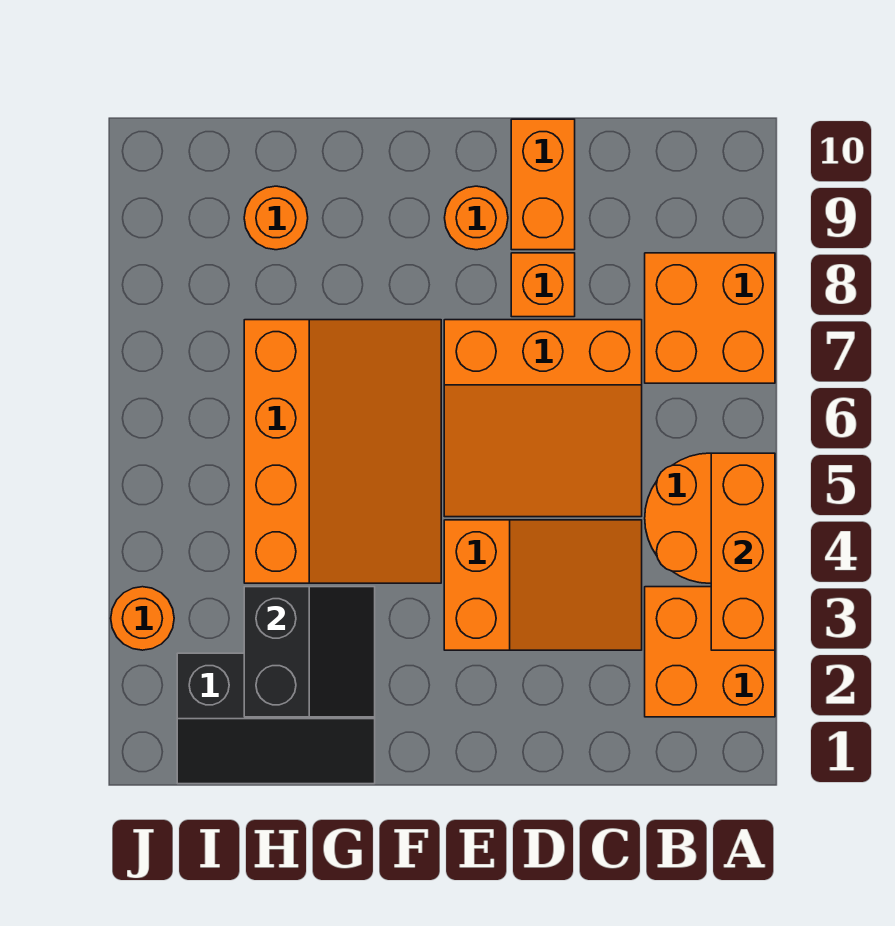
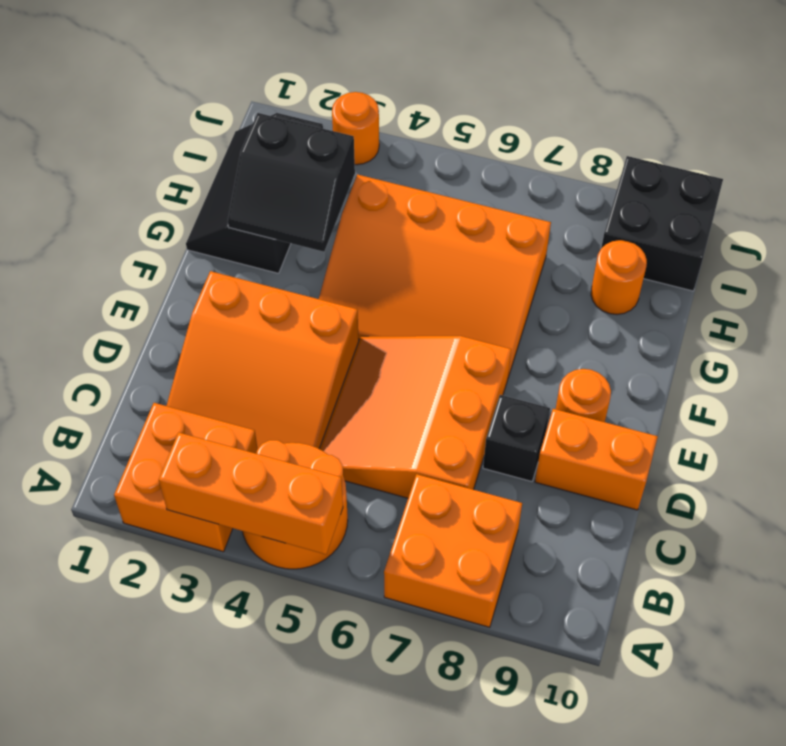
orange slope C3:E4 level 1 top E -> orange slope C2:E4 level 1 top E
orange brick D8 level 1 -> black brick D8 level 1
none -> black brick I9:J10 level 1

